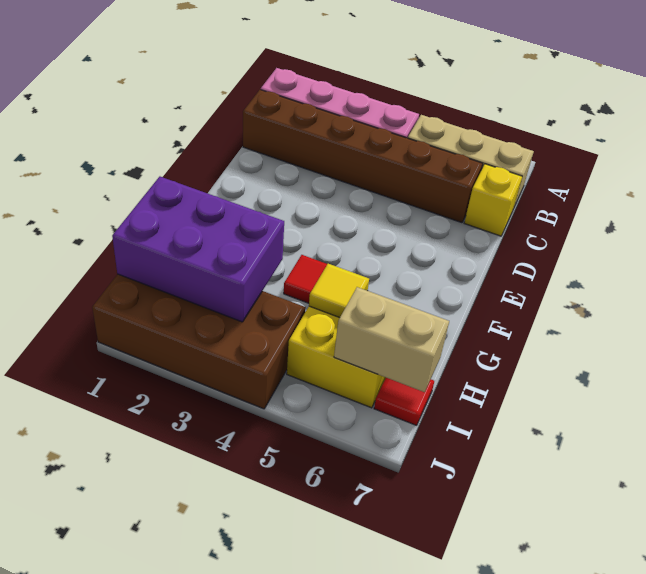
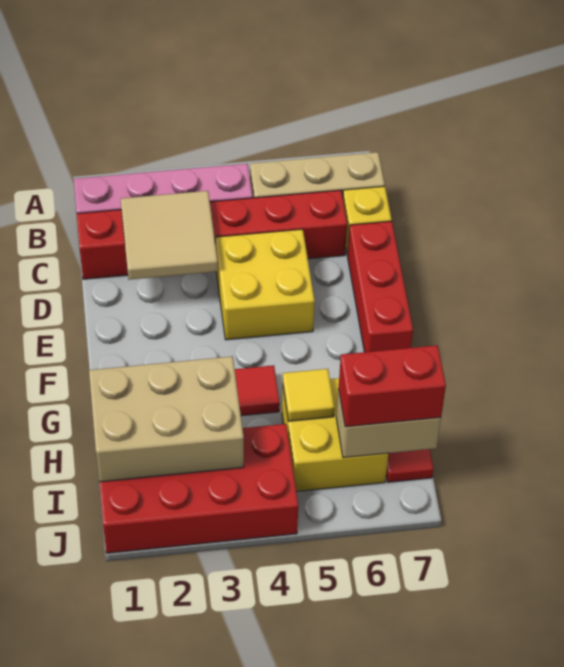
brown brick C1:C6 level 1 -> red brick C1:C6 level 1
none -> tan tile C2:D3 level 2
none -> yellow brick D4:E5 level 1
none -> red brick D7:F7 level 1
purple brick H1:I3 level 2 -> tan brick H1:I3 level 2
brown brick I1:J4 level 1 -> red brick I1:J4 level 1
none -> red brick I6:I7 level 3

